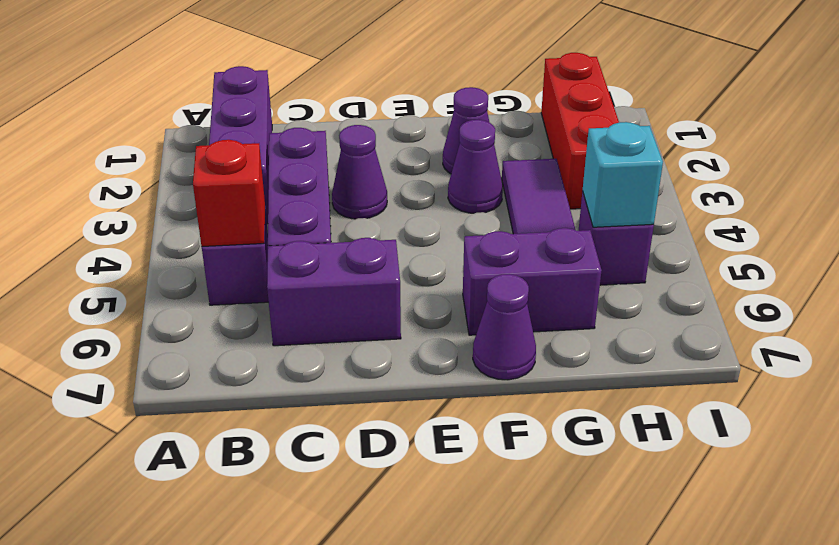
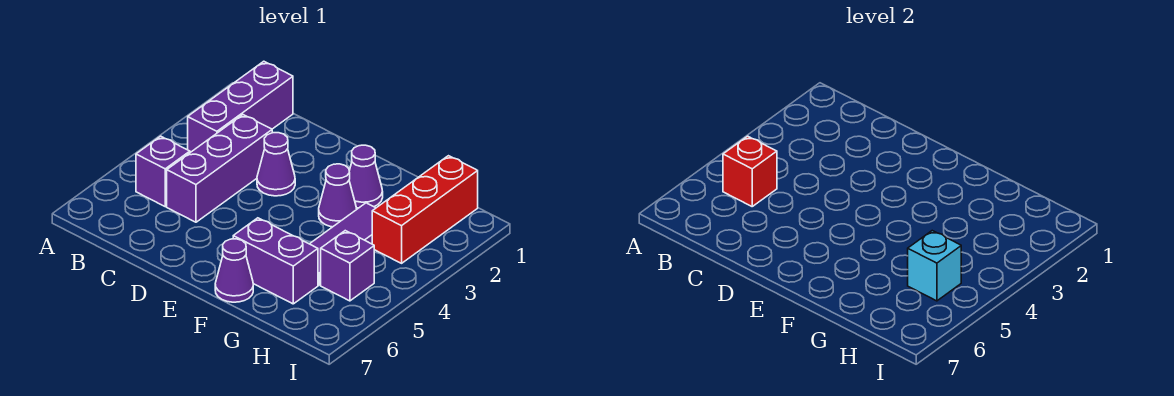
purple brick C6:D6 level 1 -> none

